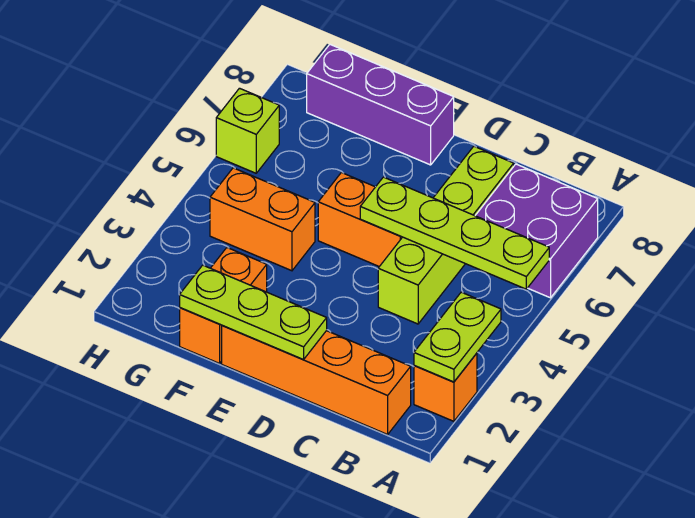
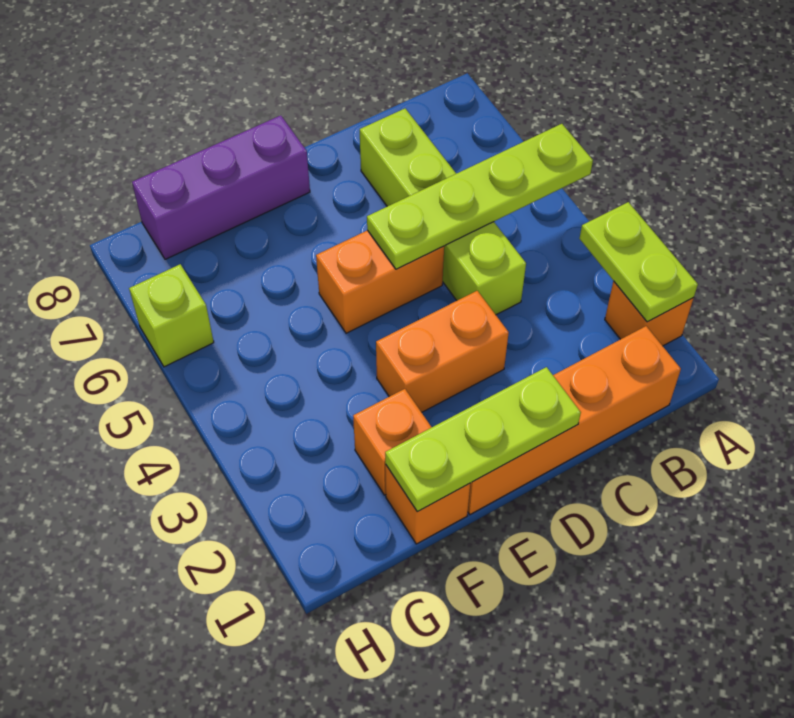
purple brick A6:B7 level 1 -> none
orange brick F4:G4 level 1 -> orange brick D3:E3 level 1

